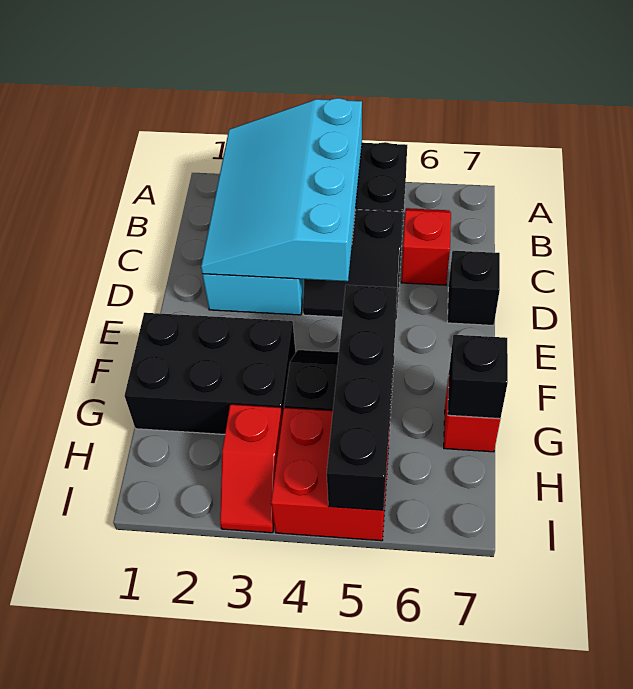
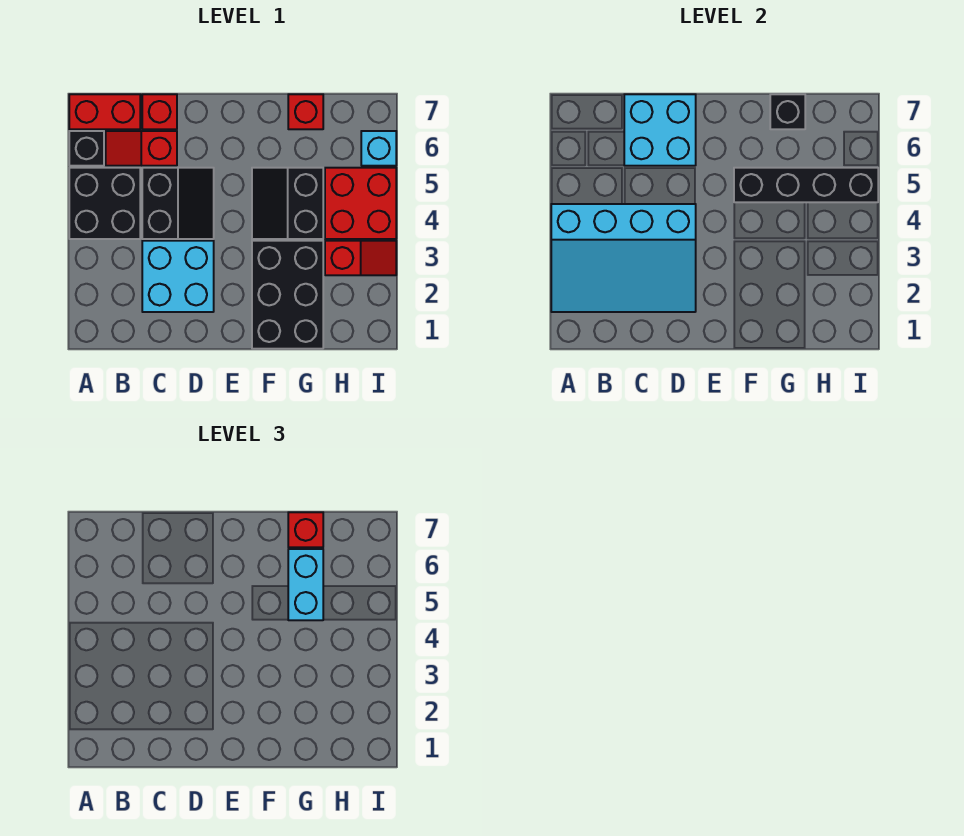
none -> red brick A7:B7 level 1
none -> cyan brick C6:D7 level 2
none -> red brick C7 level 1
black brick D7 level 1 -> black brick A6 level 1
none -> cyan brick G5:G6 level 3
none -> red brick G7 level 3
none -> cyan brick I6 level 1

